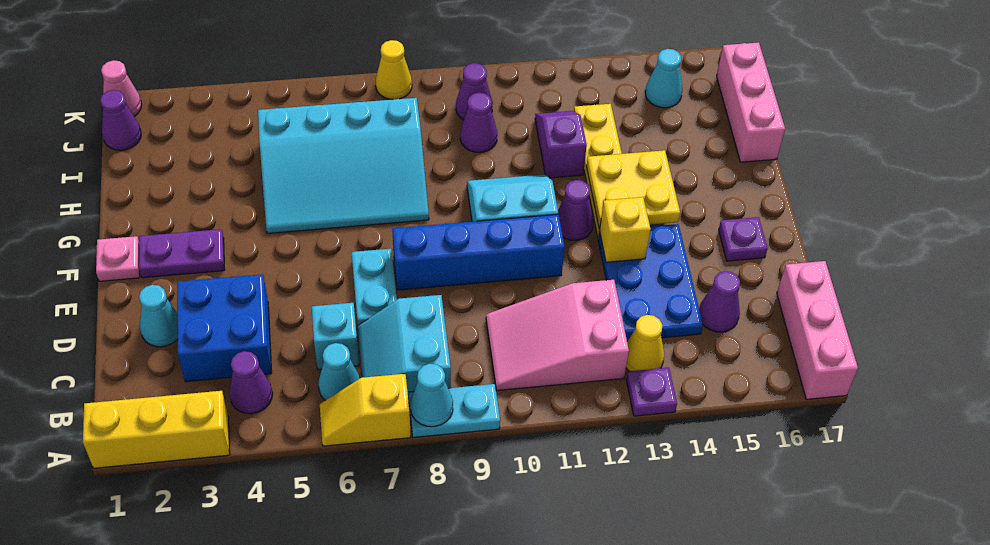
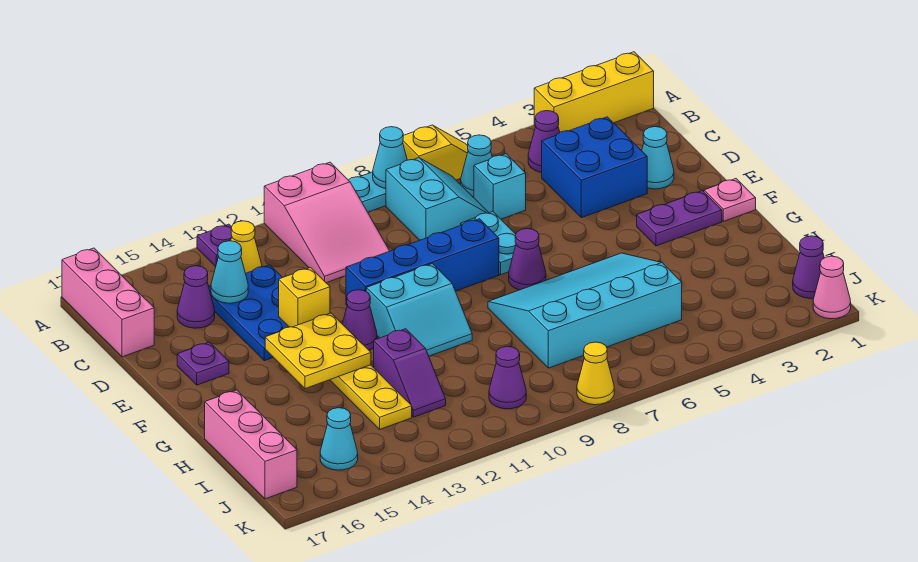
pink slope B10:C12 level 1 top 12 -> pink slope A10:C11 level 1 top A
none -> cyan cone C14 level 2
purple cone I10 level 1 -> purple cone F7 level 1

